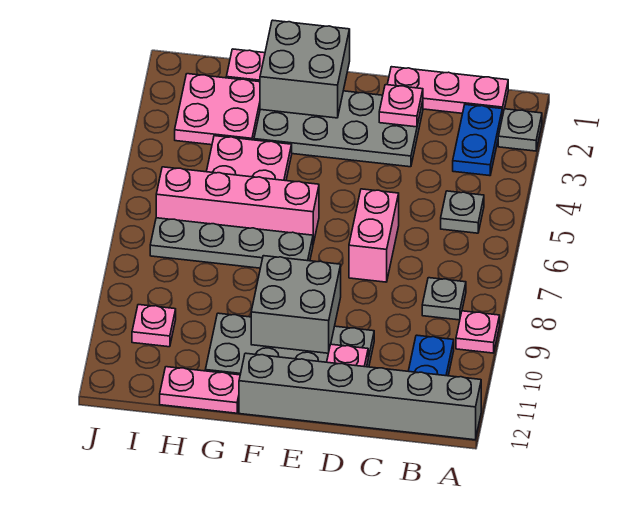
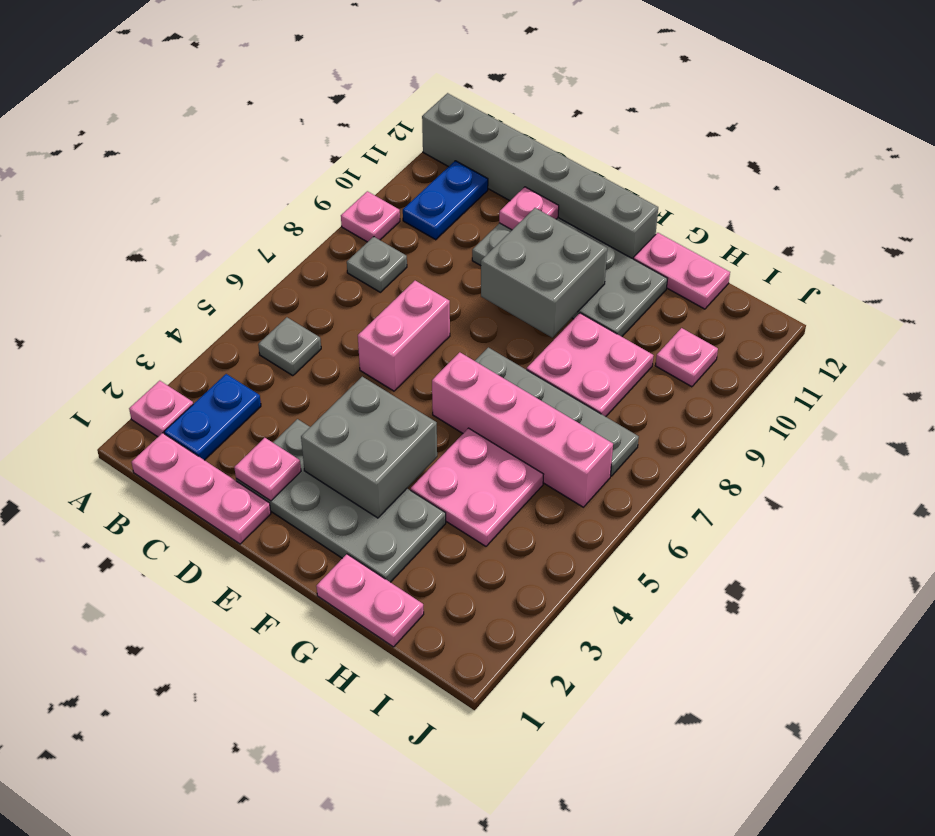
grey plate A2 level 1 -> pink plate A2 level 1
grey brick F1:G2 level 2 -> grey brick E3:F4 level 2
pink plate H2:I3 level 1 -> pink plate G8:H9 level 1

